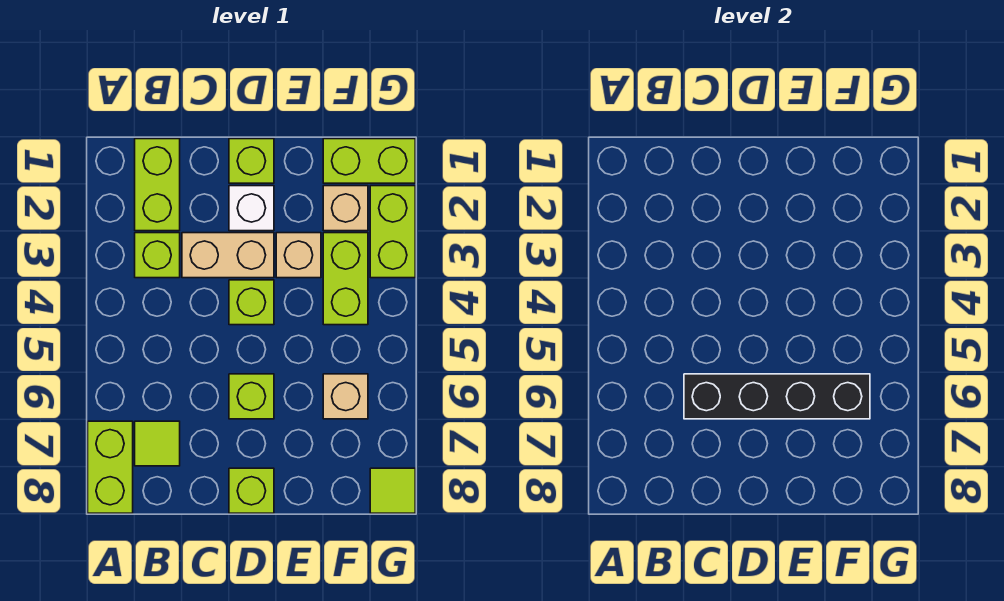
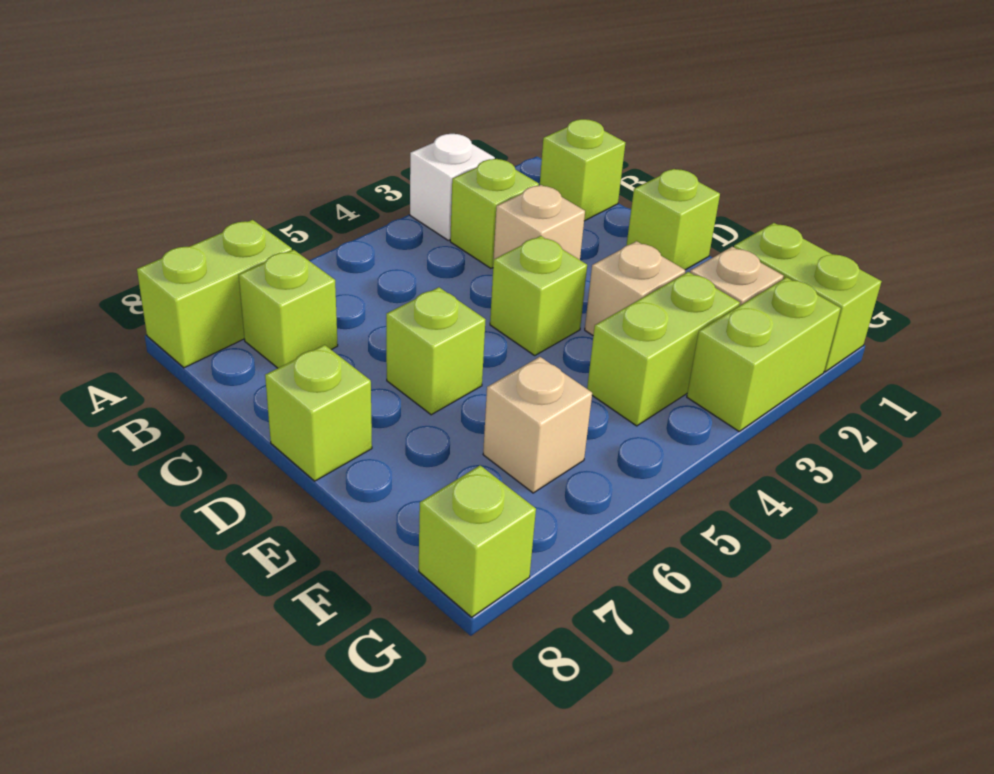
lime brick B1:B2 level 1 -> lime brick B1 level 1
lime tile B7 level 1 -> lime brick B7 level 1
tan brick C3:D3 level 1 -> tan brick C3 level 1
black brick C6:F6 level 2 -> none
white brick D2 level 1 -> white brick A3 level 1
lime tile G8 level 1 -> lime brick G8 level 1

